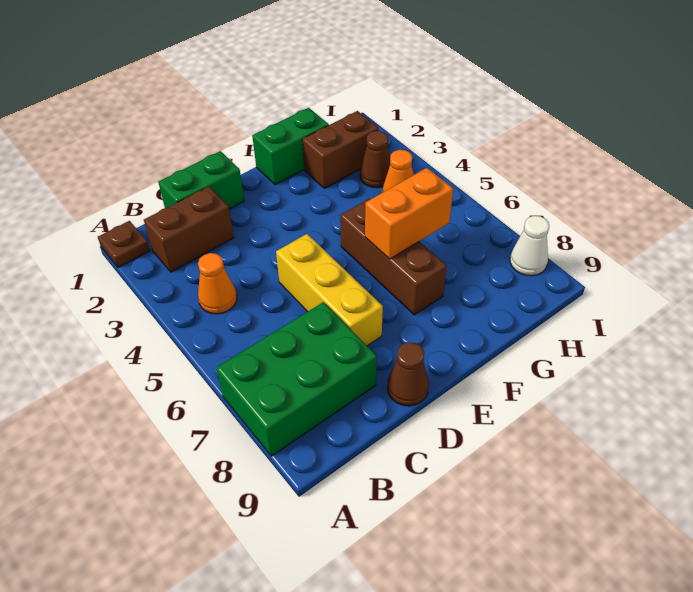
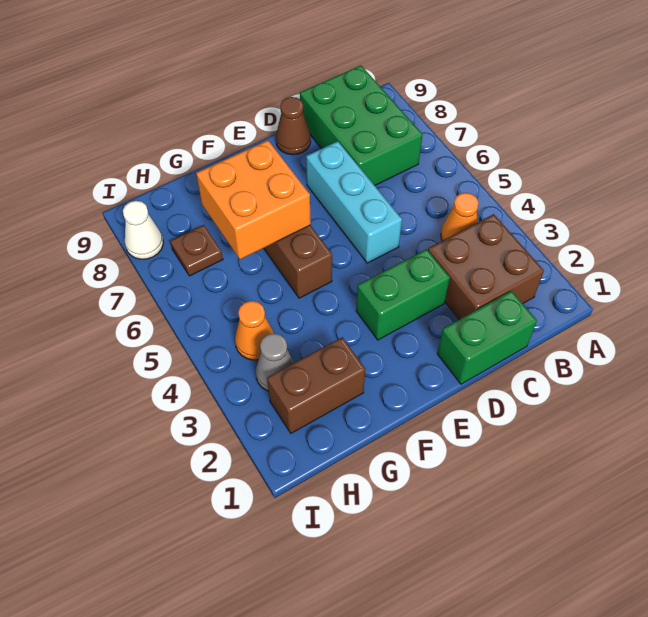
brown plate A1 level 1 -> brown plate H7 level 1
green brick A7:C8 level 1 -> green brick B7:C9 level 1
brown brick B2:C2 level 1 -> brown brick B2:C3 level 1
yellow brick D5:D7 level 1 -> cyan brick D5:D7 level 1
green brick F1:G1 level 1 -> green brick D3:E3 level 1
orange brick F6:G6 level 2 -> orange brick F6:G7 level 2
brown cone H3 level 1 -> grey cone H3 level 1

